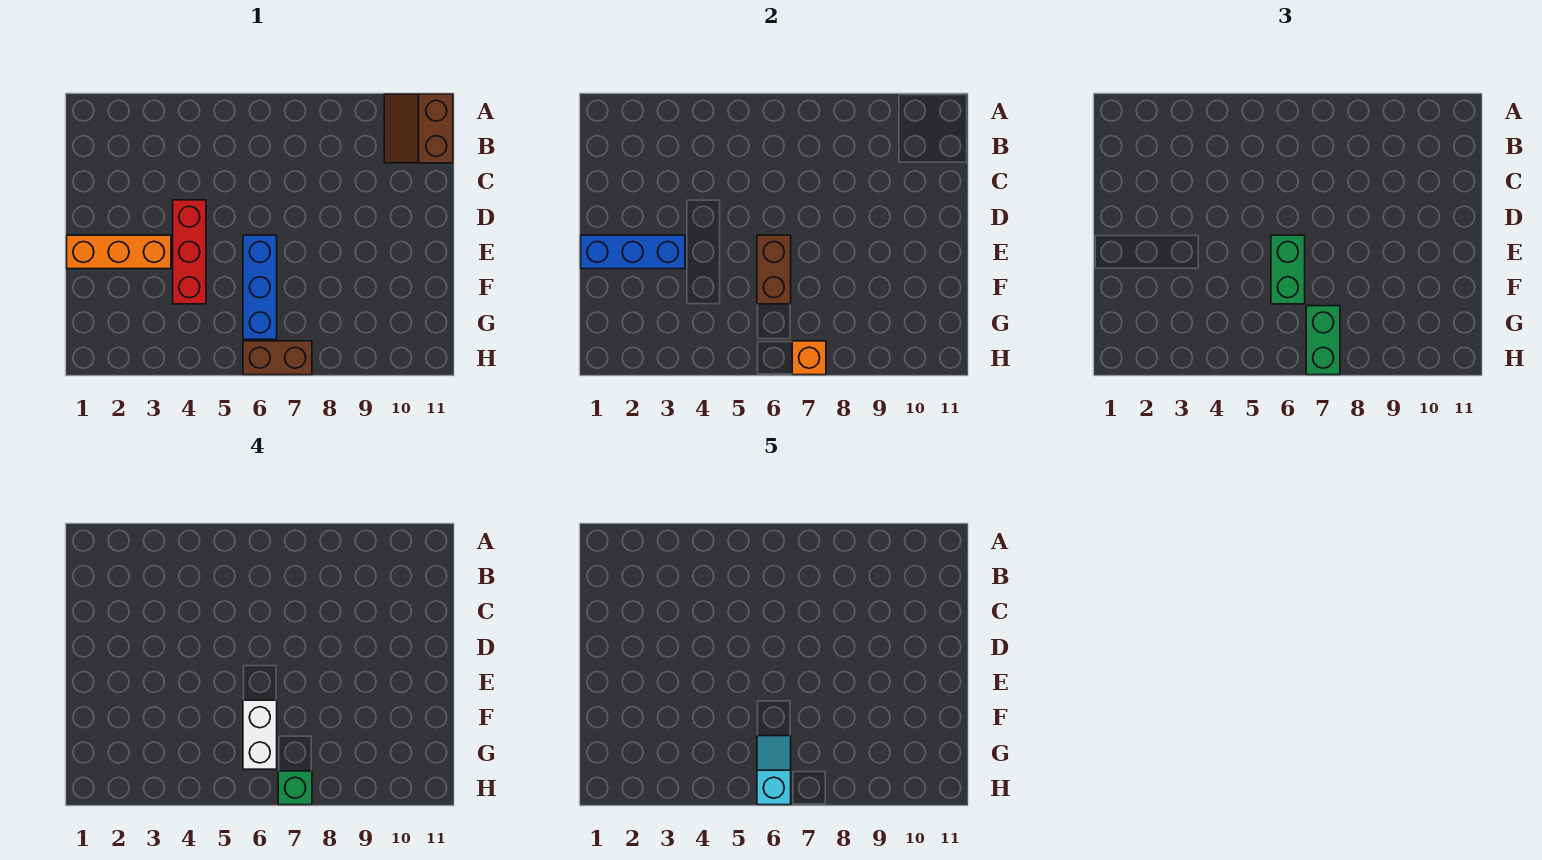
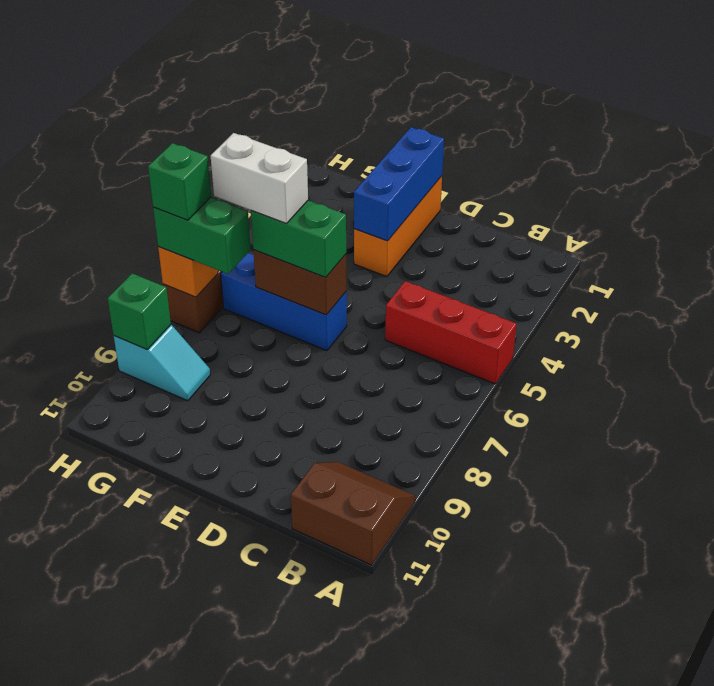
red brick D4:F4 level 1 -> red brick A5:C5 level 1
cyan slope G6:H6 level 5 top H -> cyan slope G9:H9 level 1 top H
none -> green brick H9 level 2

